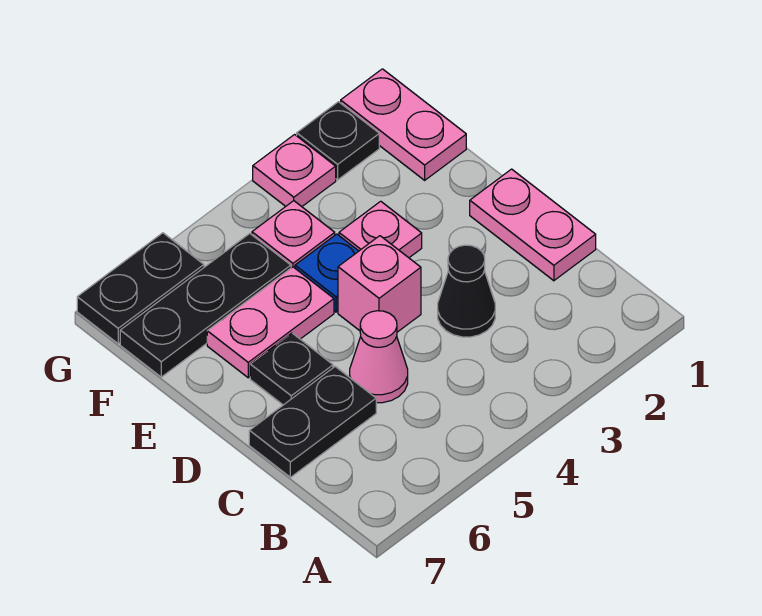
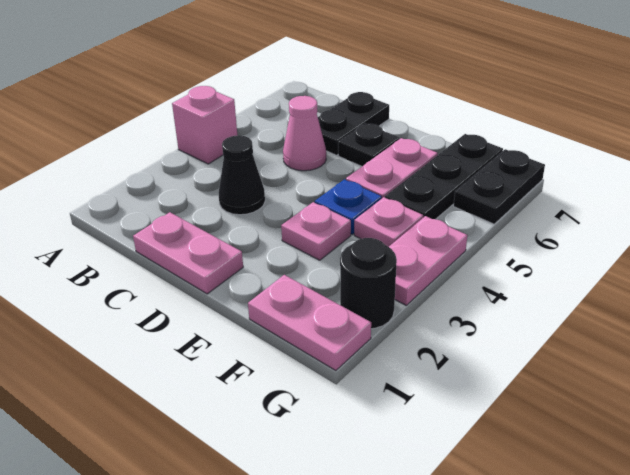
pink brick D4 level 1 -> pink brick A4 level 1
black plate G2 level 1 -> black round brick G2 level 1
pink plate G3 level 1 -> pink plate G3:G4 level 1

